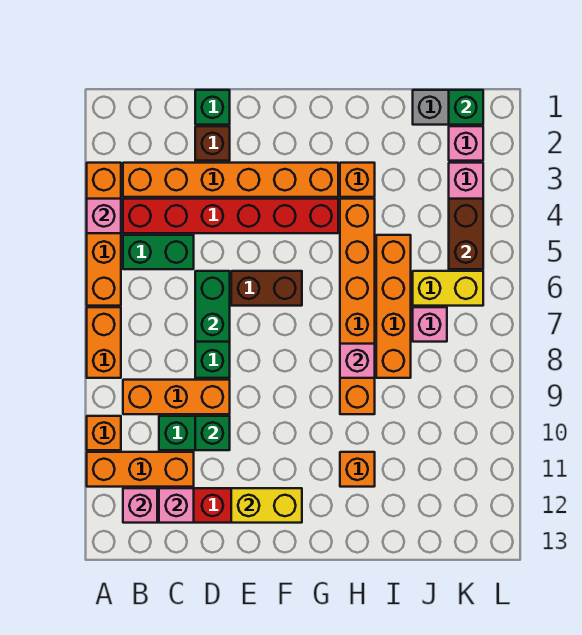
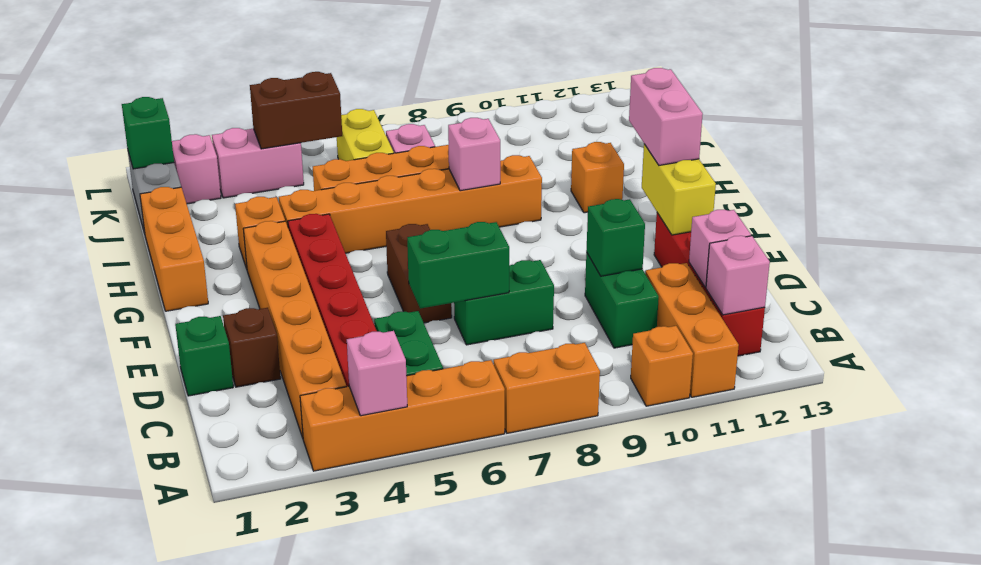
orange brick B9:D9 level 1 -> orange brick G1:I1 level 1
none -> pink brick F12:G12 level 3

